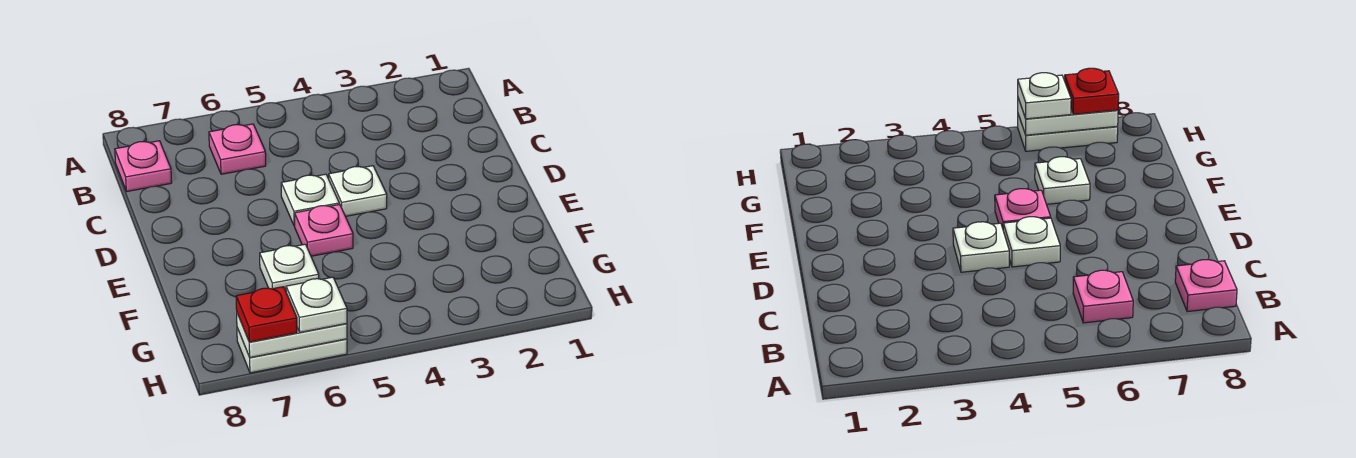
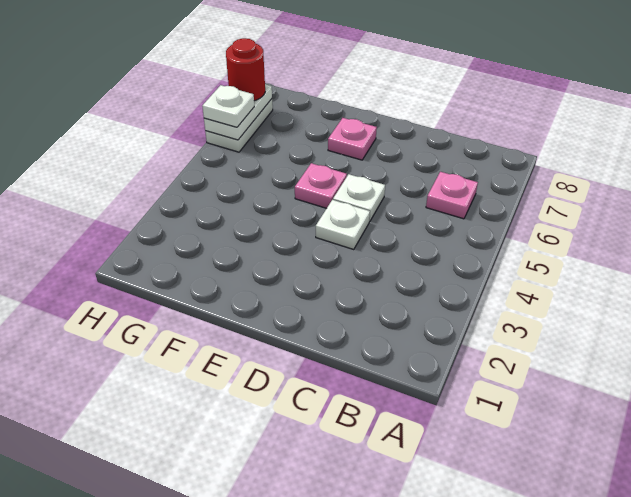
pink plate B8 level 1 -> pink plate E7 level 1
white plate F6 level 1 -> none
red plate H7 level 3 -> red round brick H7 level 3

